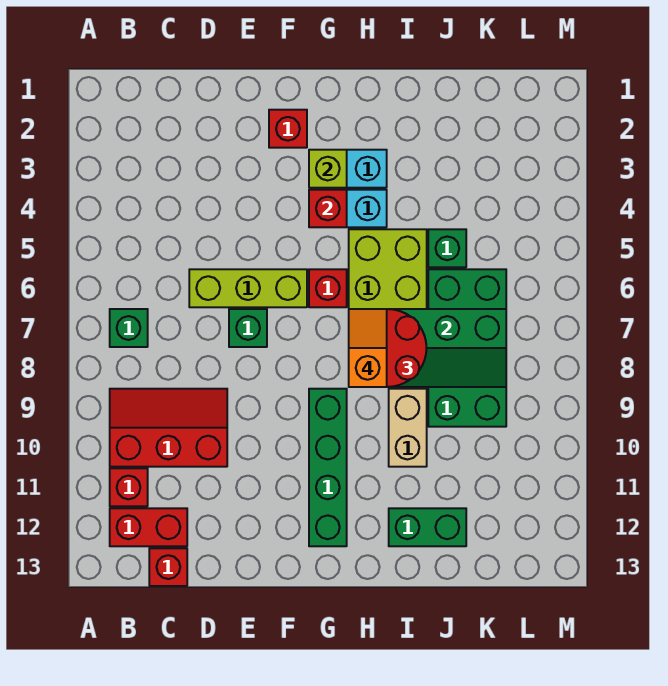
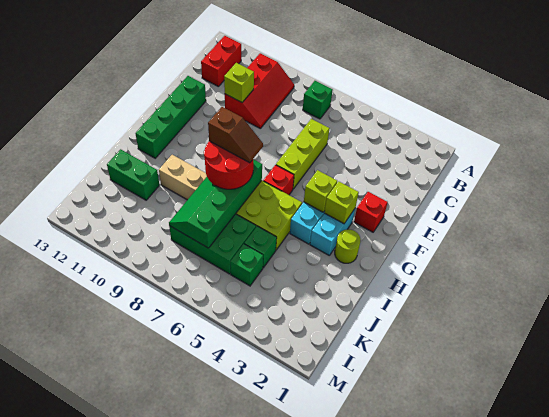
red brick B11 level 1 -> none
red brick C13 level 1 -> none
none -> lime brick D10 level 2
green brick E7 level 1 -> green brick K5 level 1
red brick G4 level 2 -> lime brick G4 level 2
green brick G9:G12 level 1 -> green brick E12:H12 level 1
none -> lime round brick H2 level 1
orange slope H7:H8 level 4 top 8 -> brown slope H7:H8 level 4 top 8
green brick I12:J12 level 1 -> green brick J11:J12 level 1
green brick J6:K9 level 1 -> green brick J6:K8 level 1

